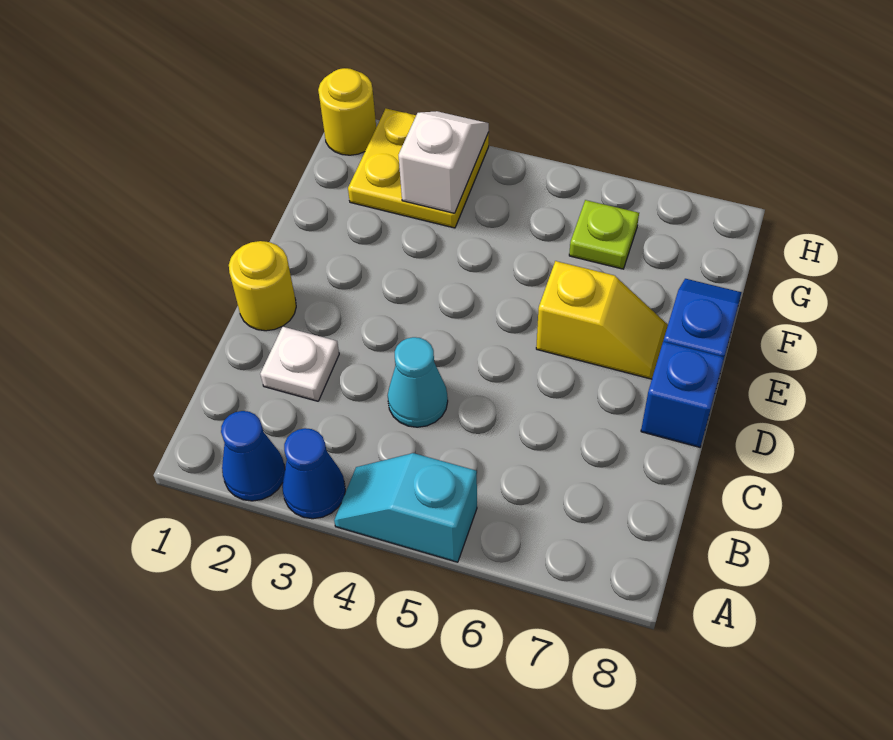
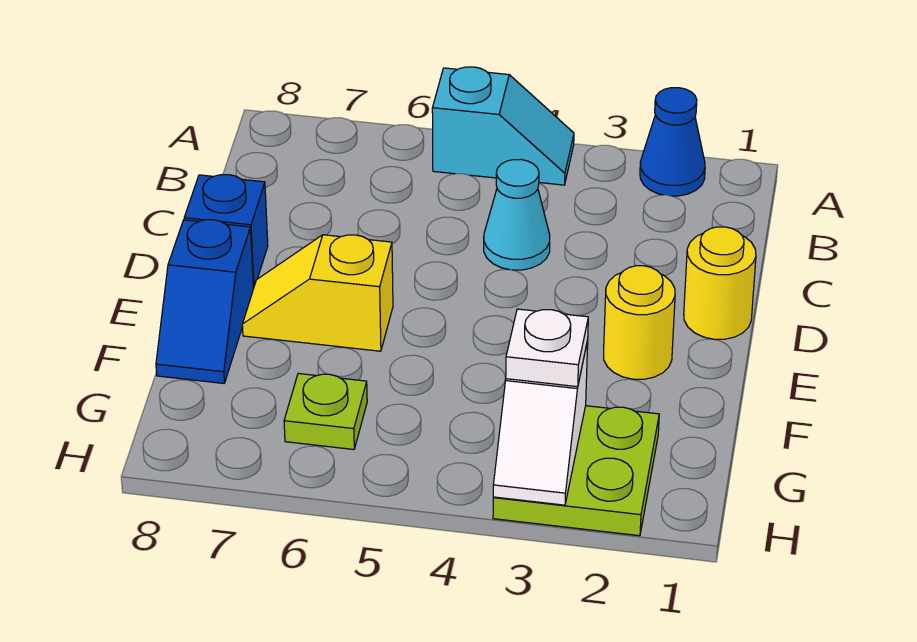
blue cone A3 level 1 -> none
white plate C2 level 1 -> white plate G3 level 3
yellow plate G2:H3 level 1 -> lime plate G2:H3 level 1
yellow round brick H1 level 1 -> yellow round brick E2 level 1

